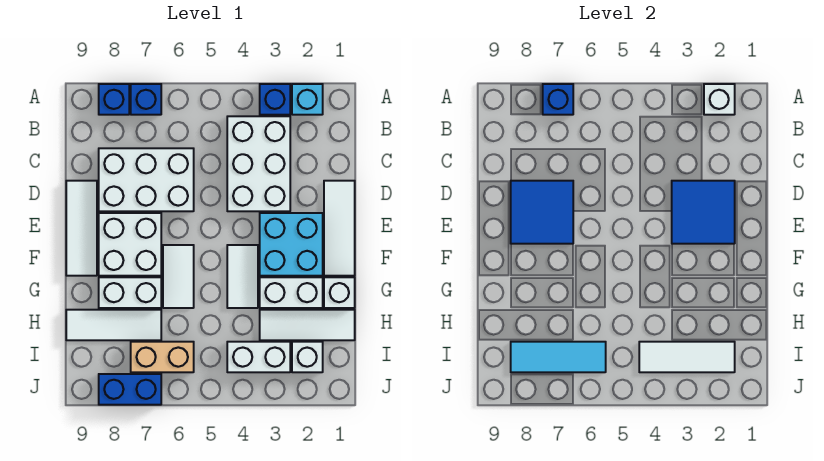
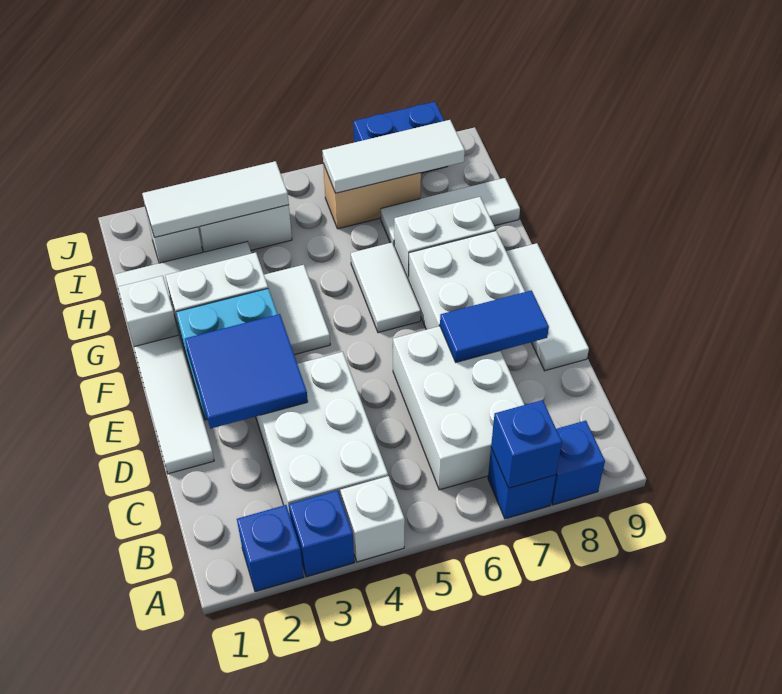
cyan brick A2 level 1 -> blue brick A2 level 1
white brick A2 level 2 -> white brick A4 level 1
white brick C6:D8 level 1 -> white brick B6:D7 level 1
blue tile D7:E8 level 2 -> blue tile D7:D8 level 2
cyan tile I6:I8 level 2 -> white tile I6:I8 level 2

